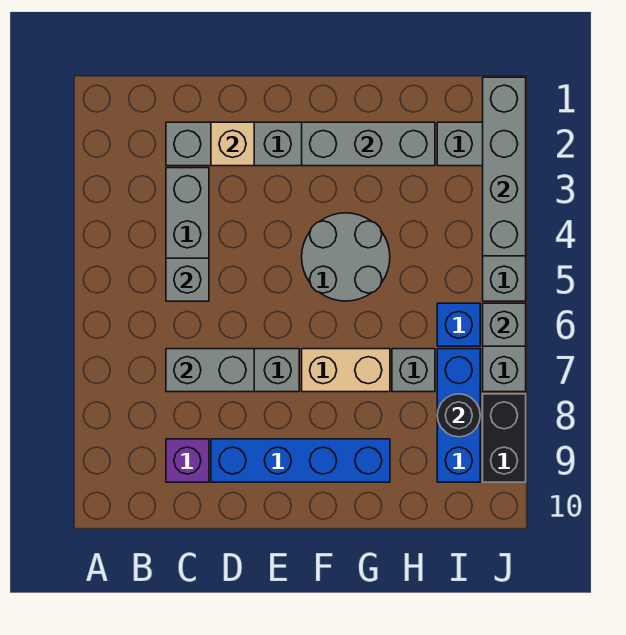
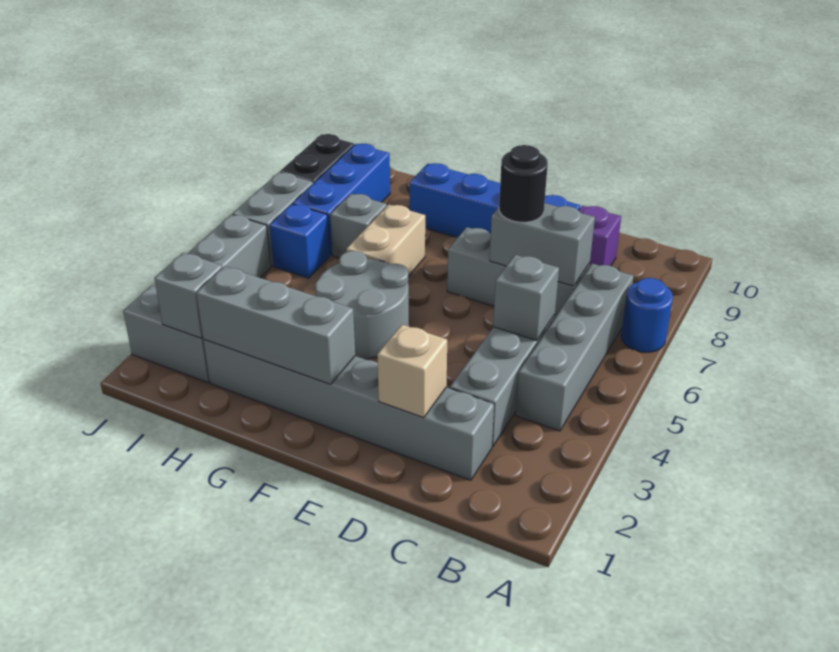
none -> blue round brick A7 level 1
tan brick F7:G7 level 1 -> tan brick G6:G7 level 1
black round brick I8 level 2 -> black round brick D7 level 3
grey brick J1:J4 level 2 -> grey brick B4:B7 level 1
grey brick J6 level 2 -> grey brick I2 level 2

